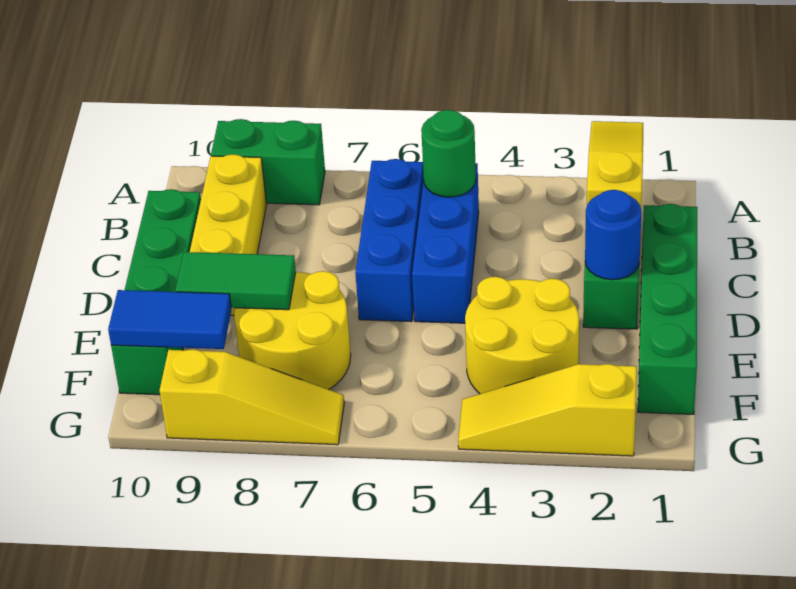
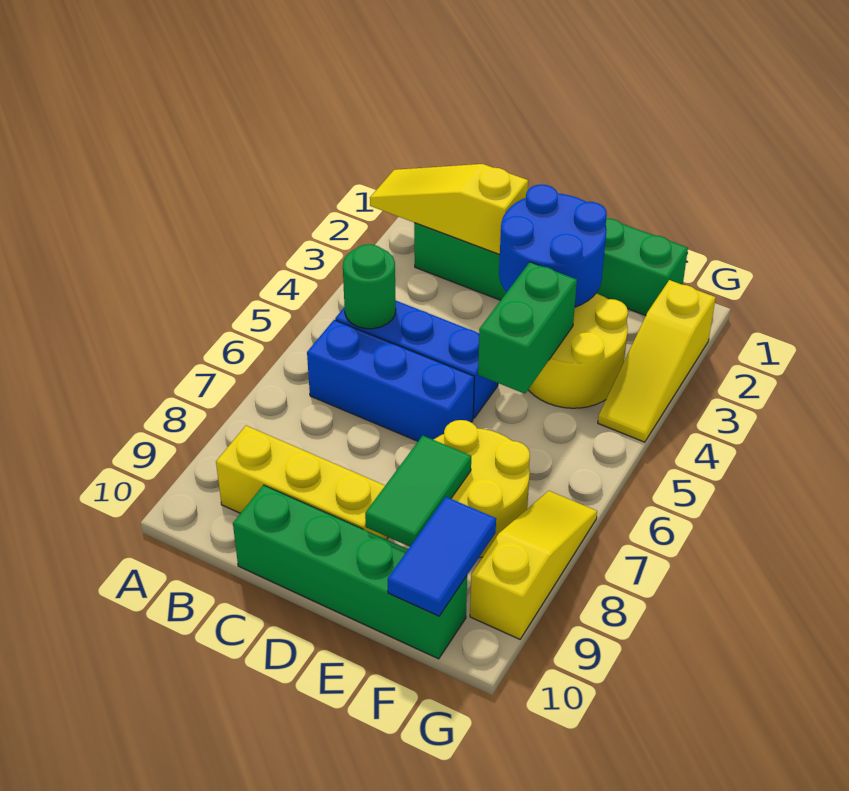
green brick A8:A9 level 1 -> green brick E4:E5 level 2
blue round brick D2 level 2 -> blue round brick D2:E3 level 2

